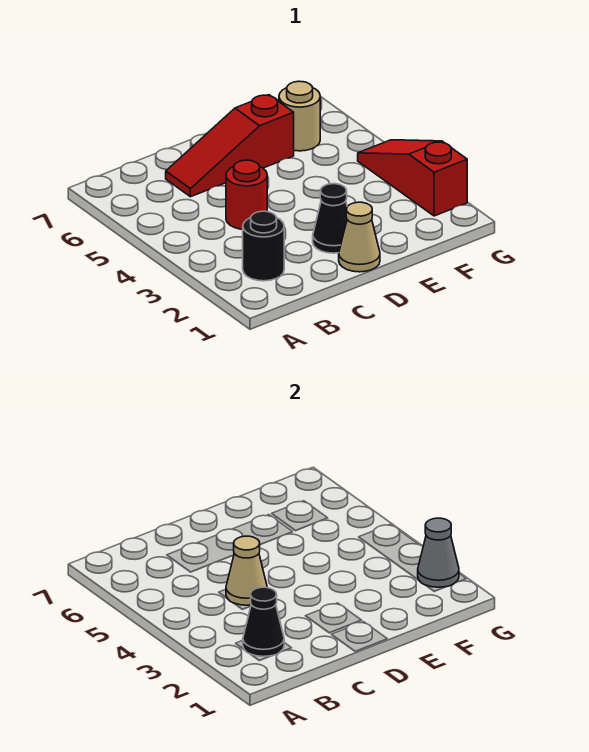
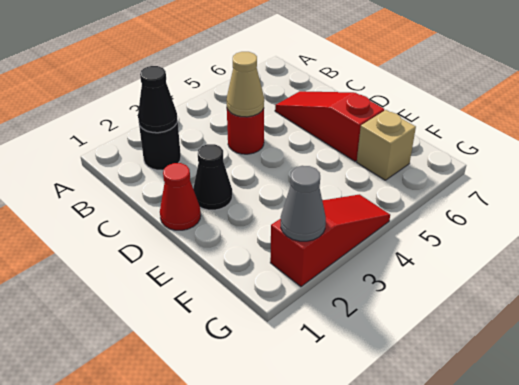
tan cone D1 level 1 -> red cone D1 level 1
tan round brick F6 level 1 -> tan brick F6 level 1

